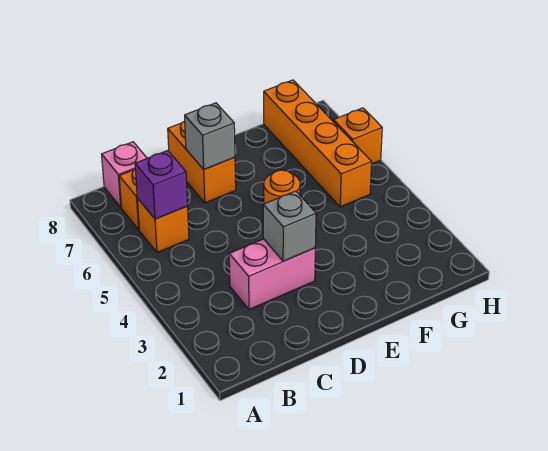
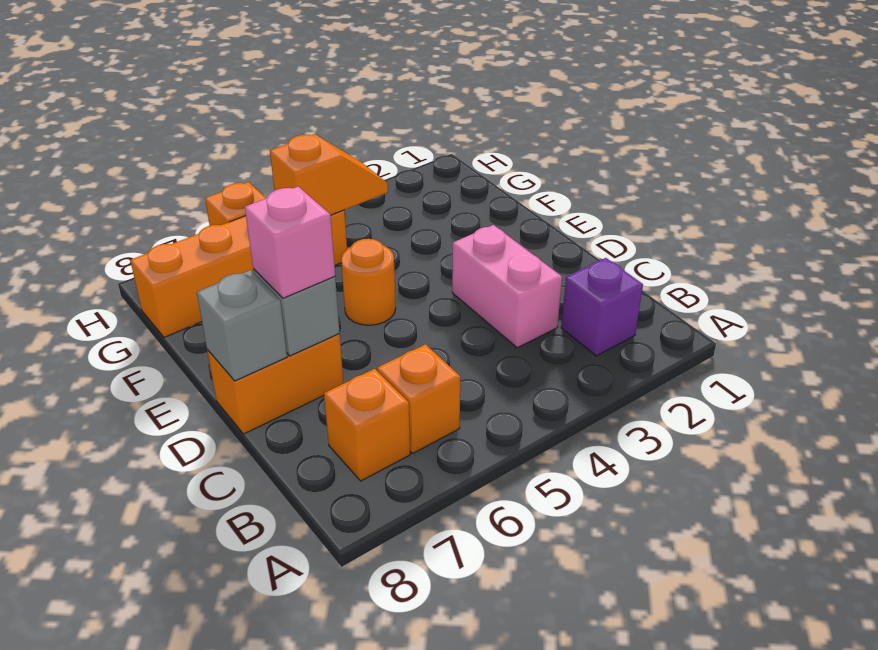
purple brick B6 level 2 -> purple brick B2 level 1
pink brick B8 level 1 -> pink brick D7 level 3
grey brick D3 level 2 -> grey brick D8 level 2
none -> orange slope G4:G5 level 2 top 5

